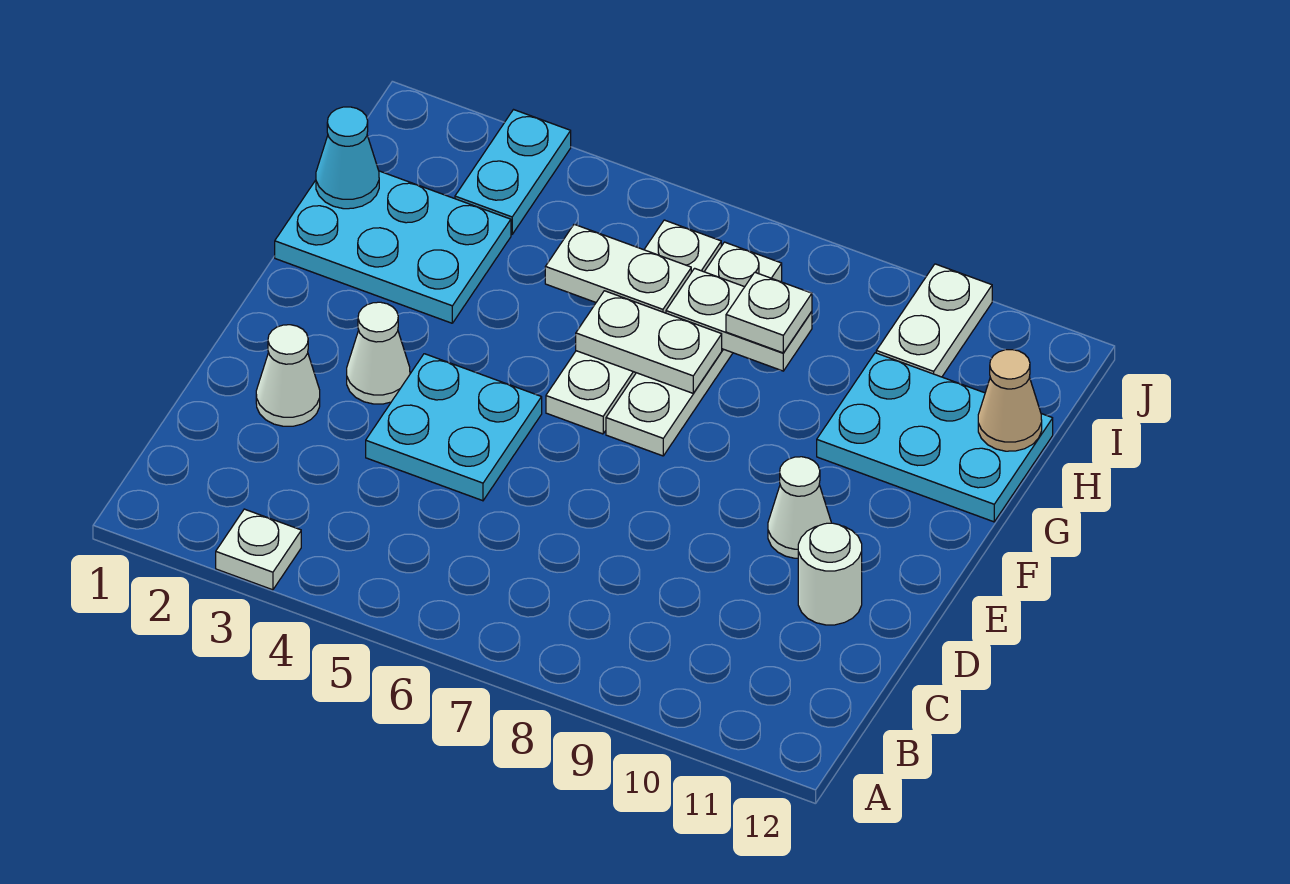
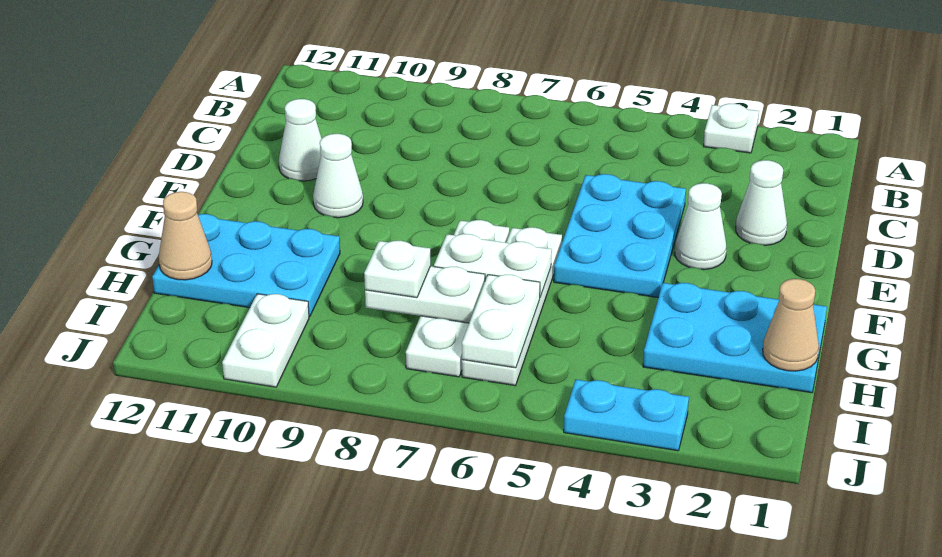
cyan plate D4:E5 level 1 -> cyan plate D4:F5 level 1
white round brick D11 level 1 -> white cone D11 level 1
cyan cone H1 level 2 -> tan cone H1 level 2
white plate H5:H6 level 2 -> white plate H6:I6 level 2
cyan plate I3:J3 level 1 -> cyan plate J3:J4 level 1

